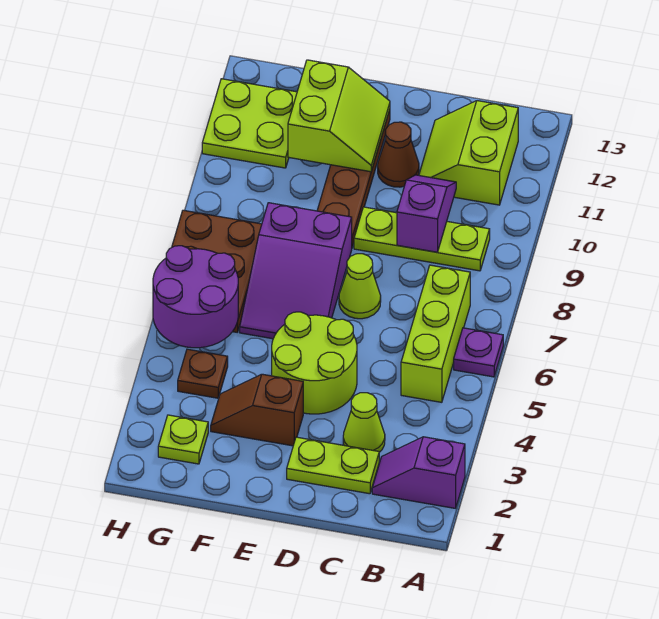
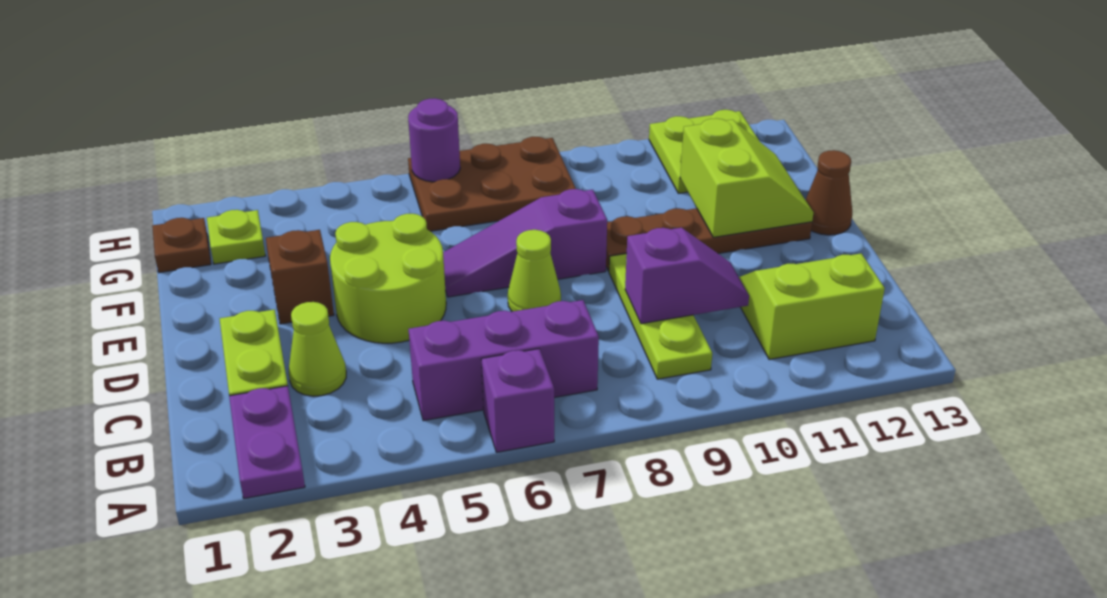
purple slope A2:B2 level 1 top A -> purple plate A2:B2 level 1
purple plate A6 level 1 -> purple brick A6 level 1
lime brick B5:B7 level 1 -> purple brick B5:B7 level 1
brown cone D11 level 1 -> brown cone E13 level 1
purple slope E6:F8 level 1 top 8 -> purple slope E6:E8 level 1 top 8
lime slope E11:F12 level 2 top F -> lime slope E11:F12 level 2 top 11
brown plate G4 level 1 -> brown plate G1 level 1
purple round brick G5:H6 level 2 -> purple round brick H6 level 2

